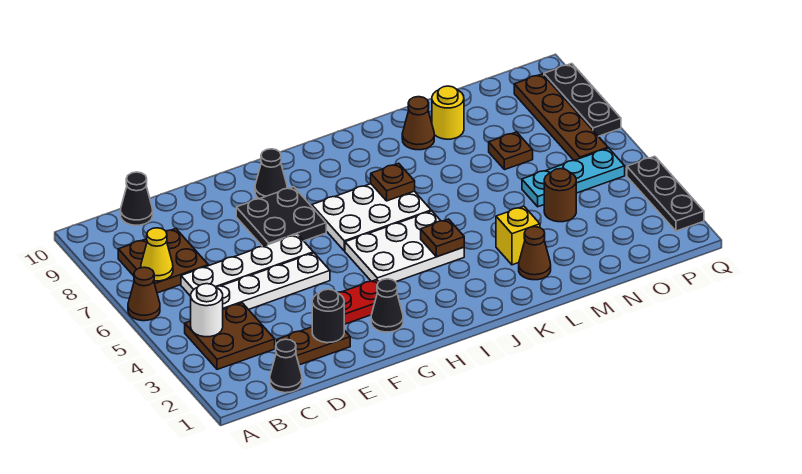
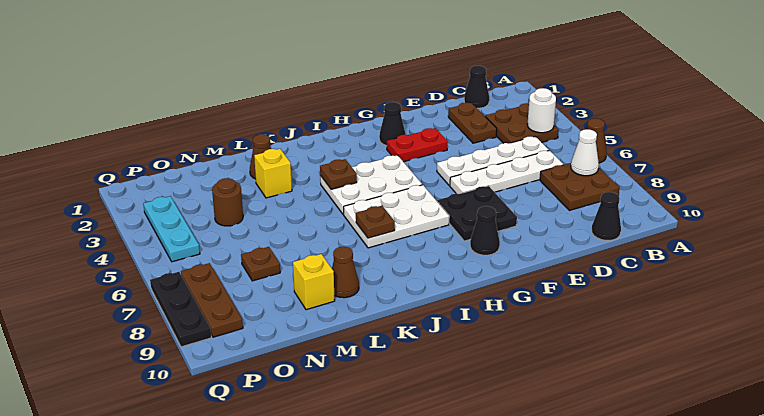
yellow cone B7 level 2 -> white cone B7 level 2
brown plate D2:E2 level 1 -> brown plate D2:D3 level 1
black round brick E2 level 2 -> none
yellow round brick M9 level 1 -> yellow brick M9 level 1
cyan plate N5:P5 level 1 -> cyan plate P3:P5 level 1
brown plate P6:P9 level 1 -> brown plate P7:P9 level 1
black plate Q2:Q4 level 1 -> none

